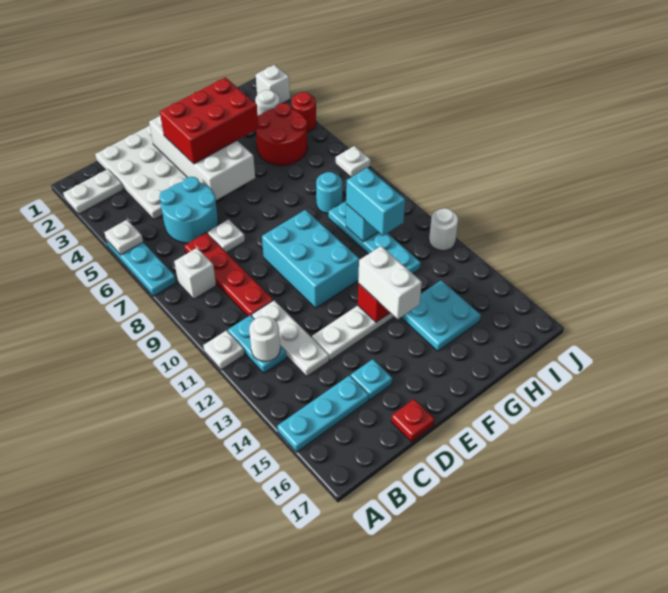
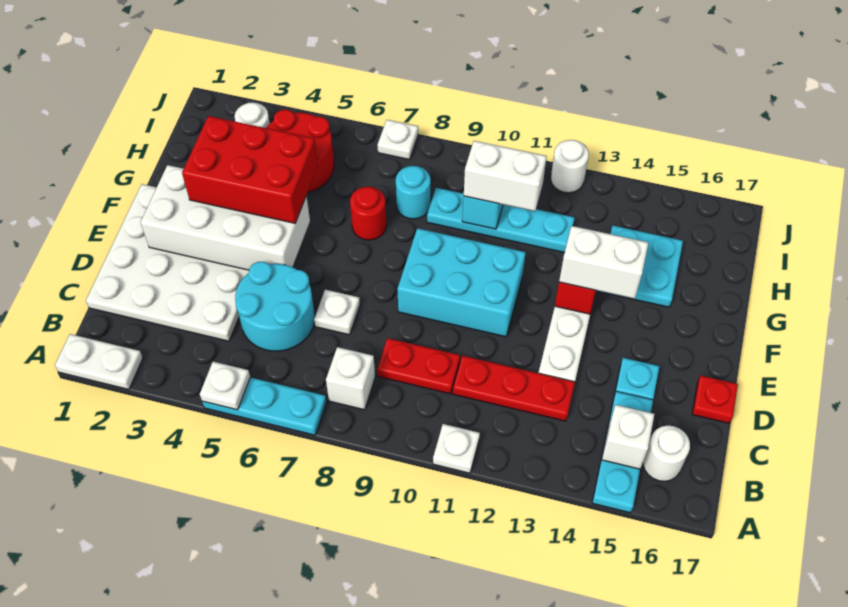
white plate A2:B2 level 1 -> white plate A1:A2 level 1
cyan plate B11:B12 level 1 -> none
white round brick B12 level 2 -> white round brick B16 level 1
red plate C7:C10 level 1 -> red plate C9:C10 level 1
white plate C11:C13 level 1 -> red plate C11:C13 level 1
red brick E3:G4 level 3 -> red brick F3:G5 level 3
cyan brick H10:H11 level 3 -> white brick H10:H11 level 3
white brick J2 level 1 -> white brick B15 level 2
red round brick J4 level 1 -> red round brick G7 level 1

